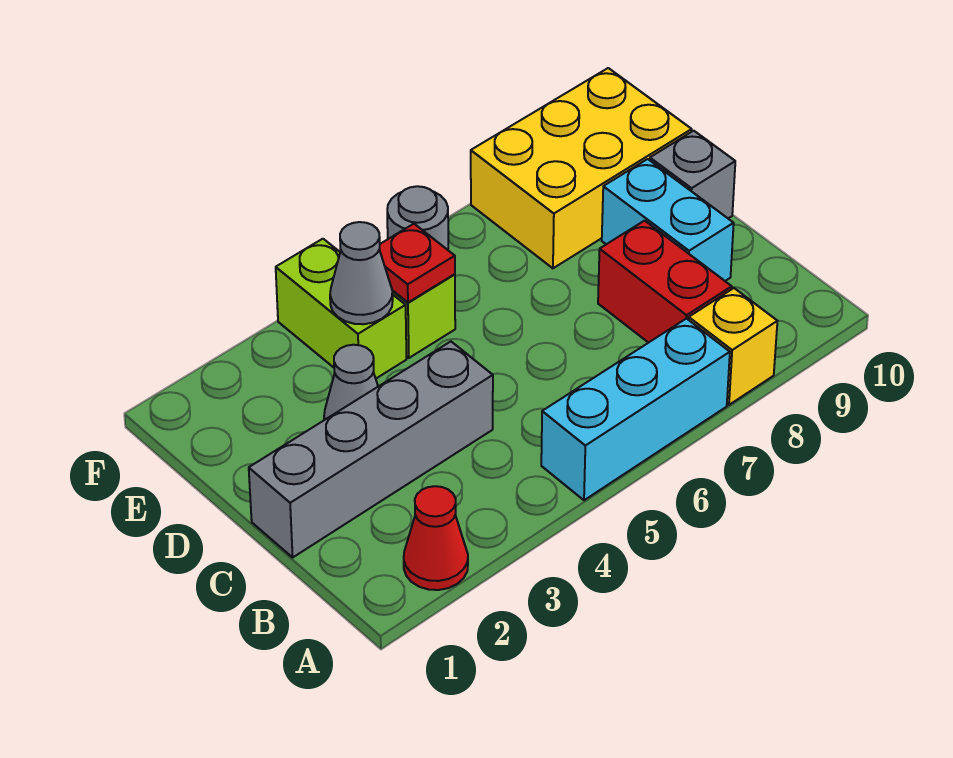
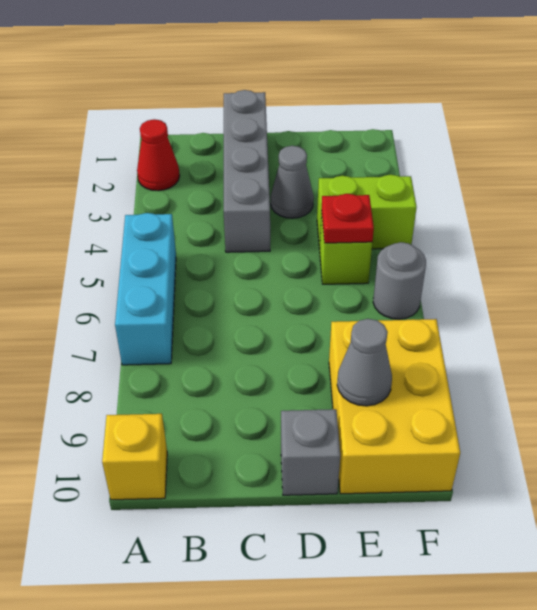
yellow brick A8 level 1 -> yellow brick A10 level 1
red brick B8:C8 level 1 -> none
cyan brick C9:D9 level 1 -> none
grey cone E4 level 2 -> grey cone E9 level 2

